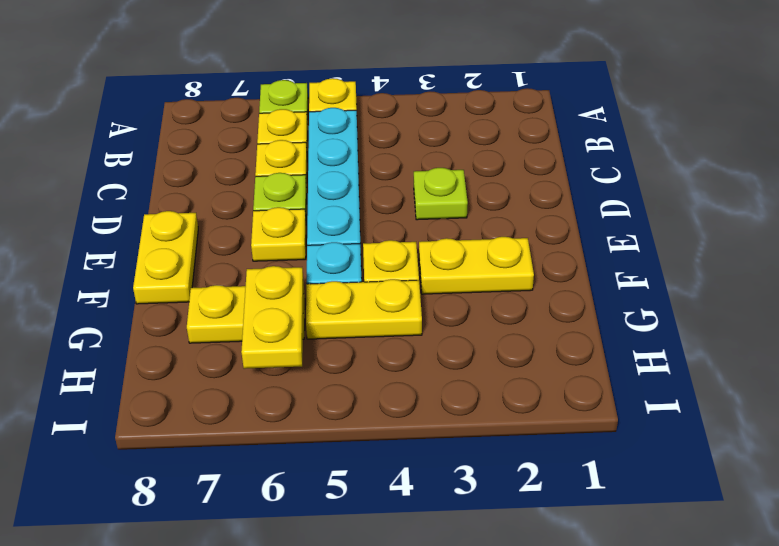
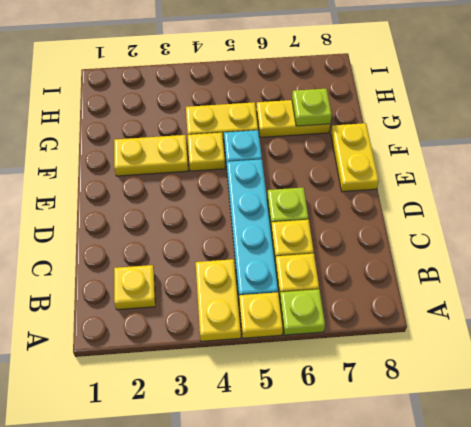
lime plate D3 level 1 -> lime plate G7 level 2
yellow plate E6 level 1 -> yellow plate B2 level 1
yellow plate G6:H6 level 2 -> yellow plate A4:B4 level 1

